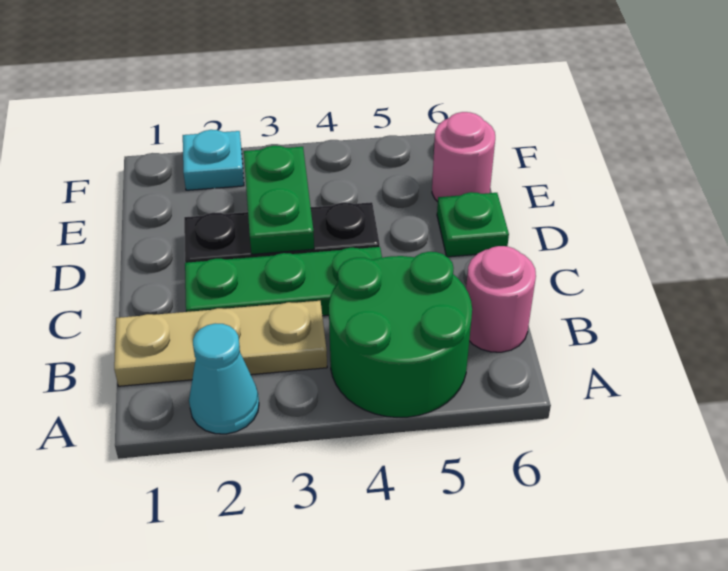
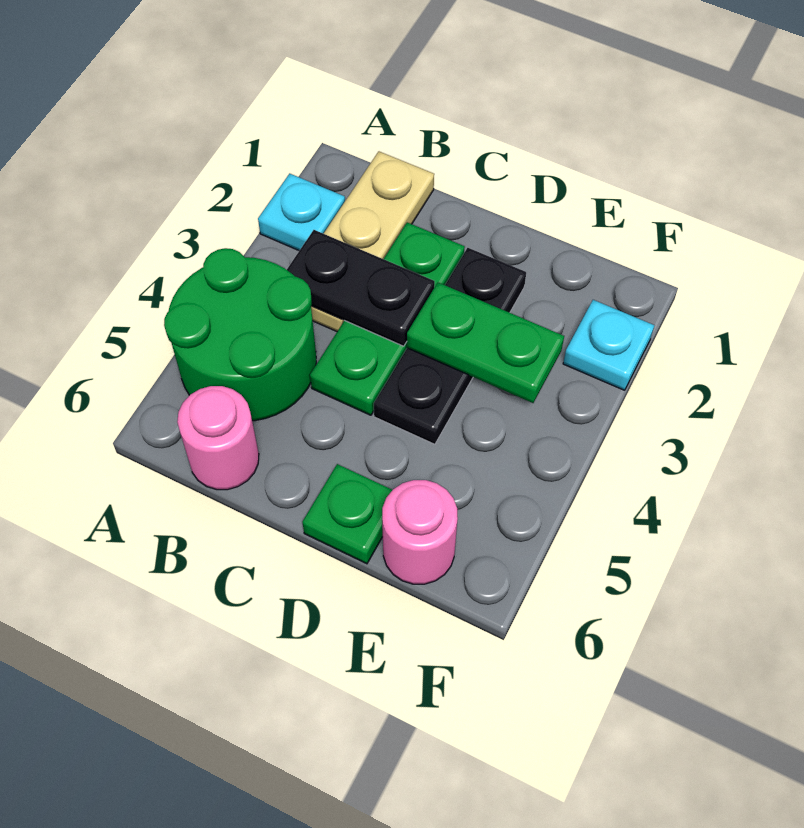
cyan cone A2 level 1 -> cyan plate A2 level 1
none -> black plate B3:C3 level 2

